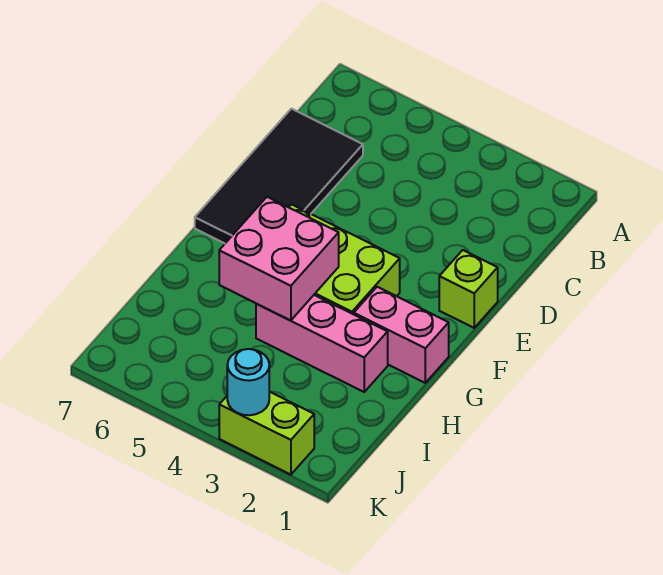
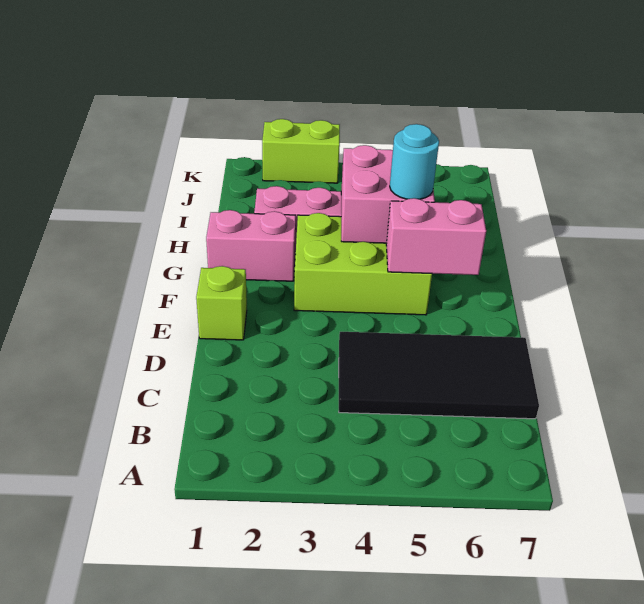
black tile C6:F7 level 1 -> black tile C4:D7 level 1
none -> pink brick F5:F6 level 2
cyan round brick K3 level 2 -> cyan round brick G5 level 3

